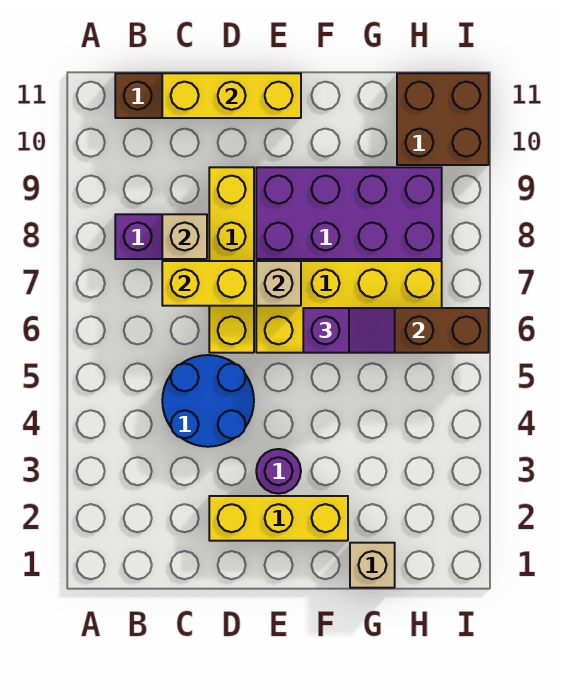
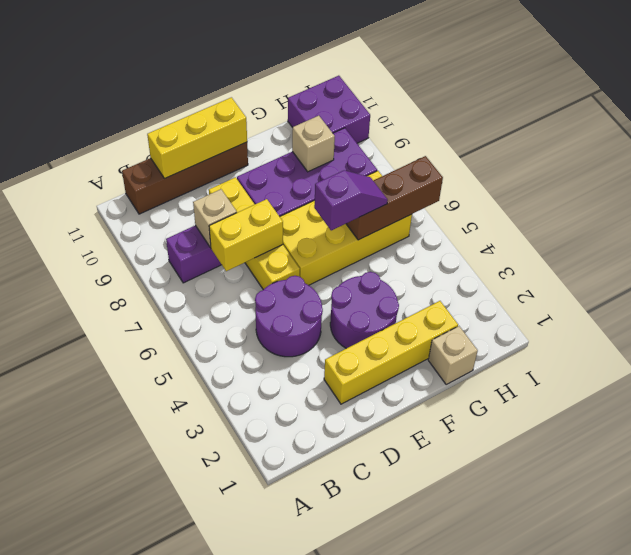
blue round brick C4:D5 level 1 -> purple round brick C4:D5 level 1
yellow brick D2:F2 level 1 -> yellow brick D2:G2 level 1
purple round brick E3 level 1 -> purple round brick E3:F4 level 1
tan brick E7 level 2 -> tan brick G9 level 2
brown brick H10:I11 level 1 -> purple brick H10:I11 level 1

